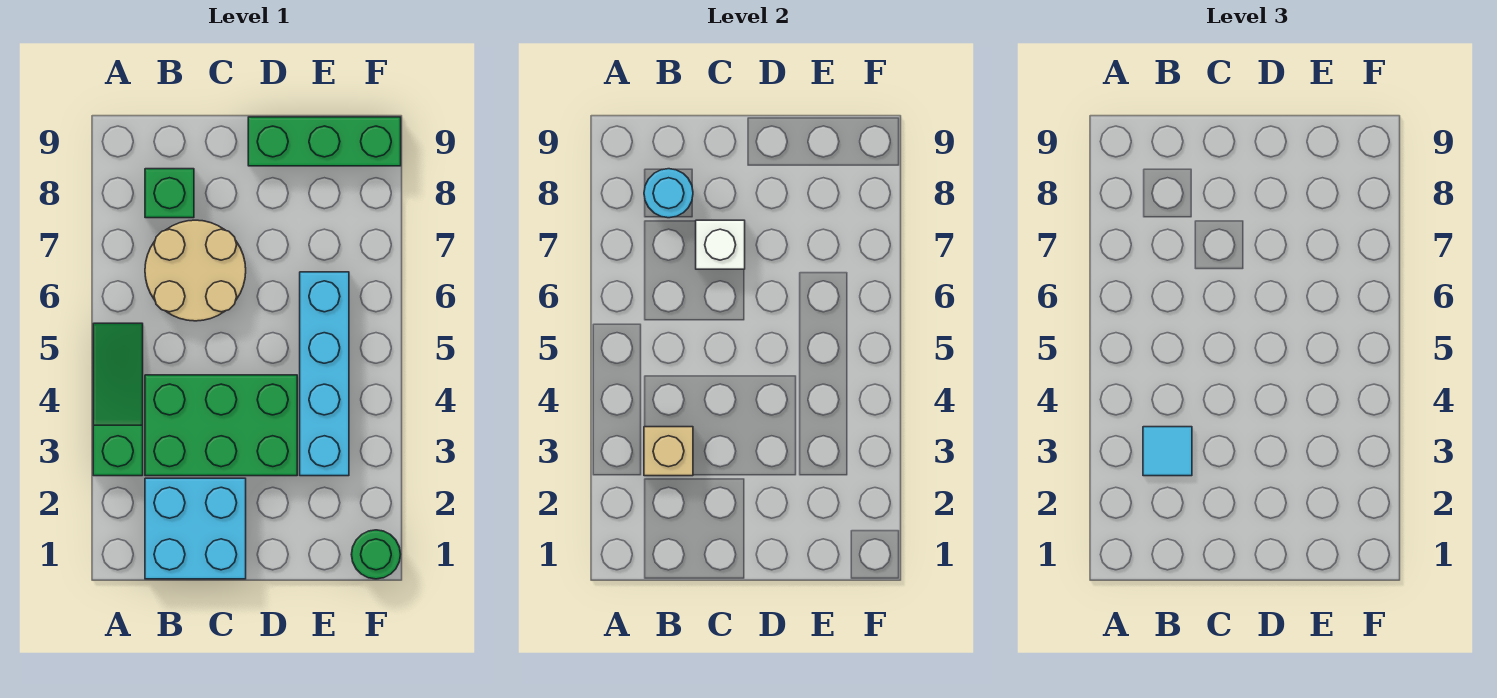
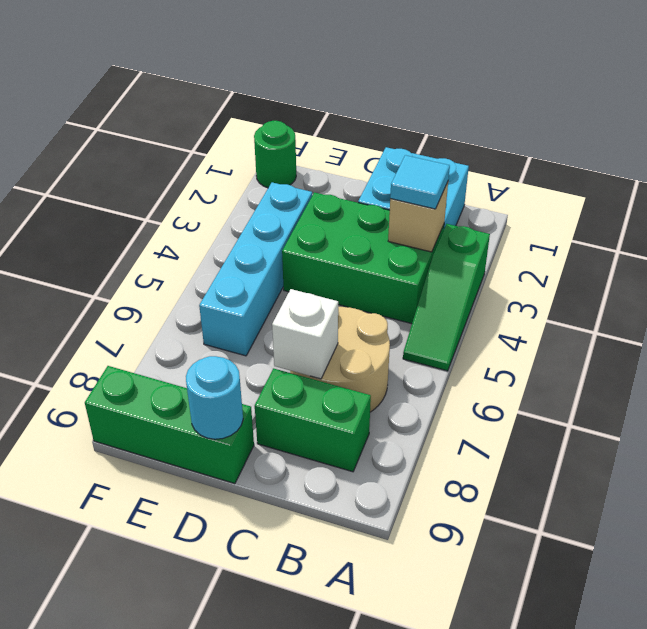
green brick B8 level 1 -> green brick B8:C8 level 1
cyan round brick B8 level 2 -> cyan round brick D9 level 2

